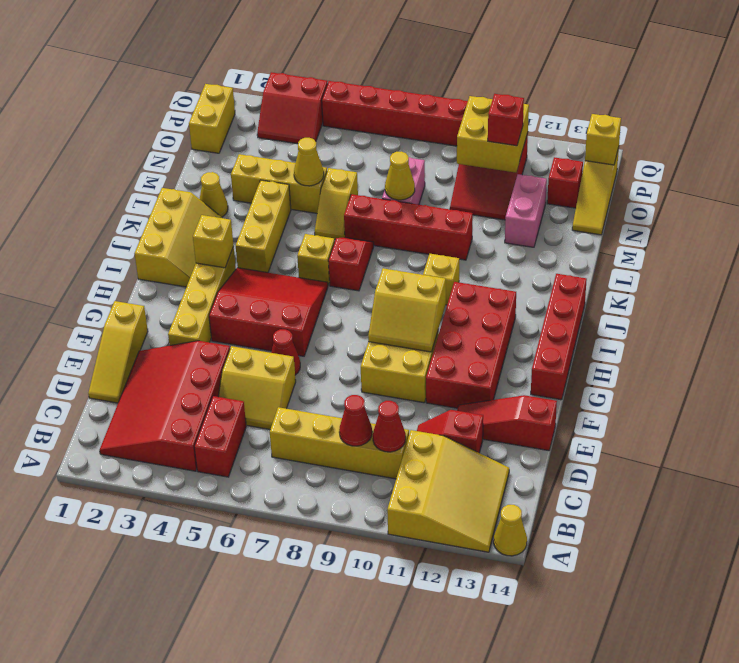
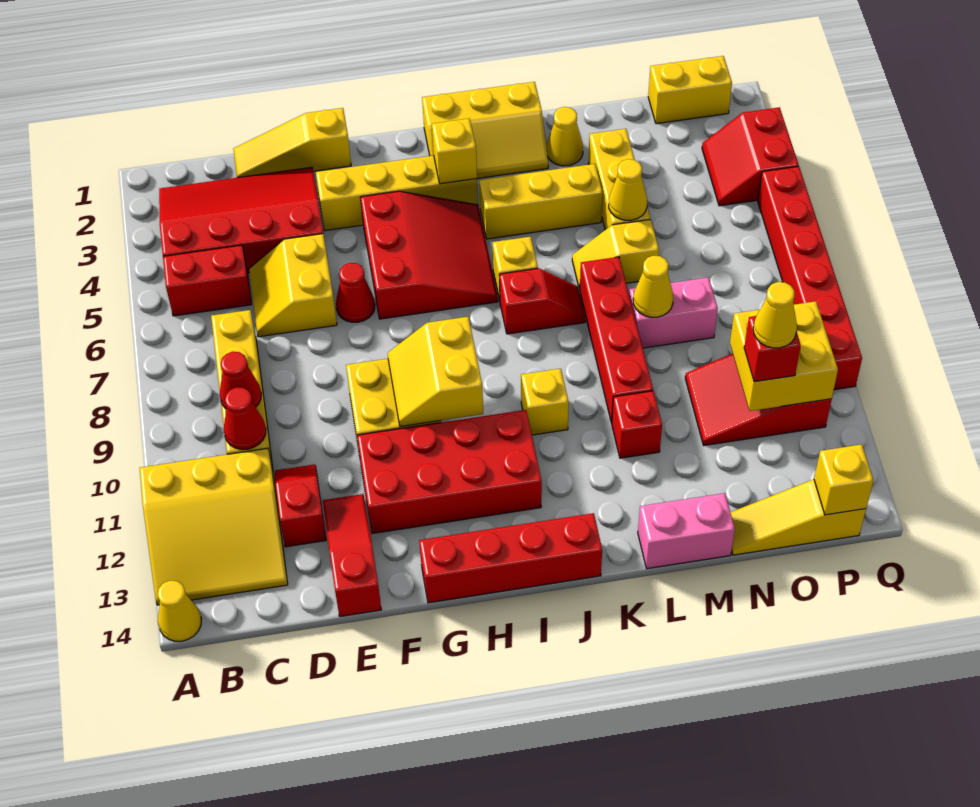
pink brick M12:N12 level 1 -> pink brick L14:M14 level 1
none -> yellow cone O11 level 4
red brick O13 level 1 -> red brick L11 level 1

